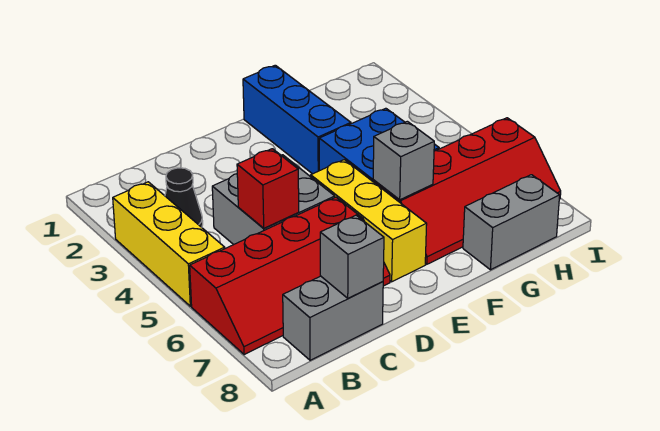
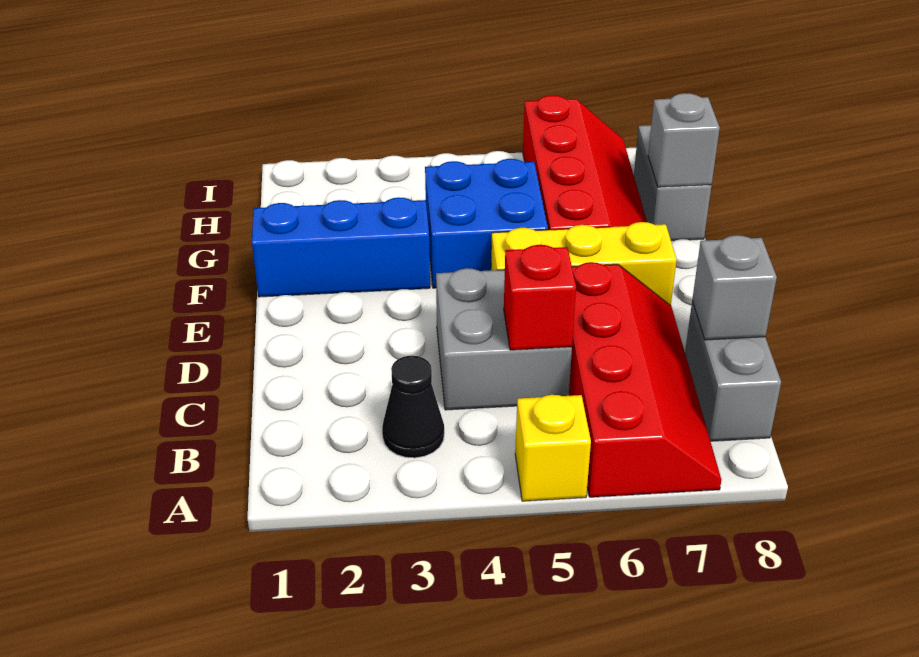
yellow brick A3:A5 level 1 -> yellow brick A5 level 1
grey brick F6 level 2 -> grey brick G8 level 2

